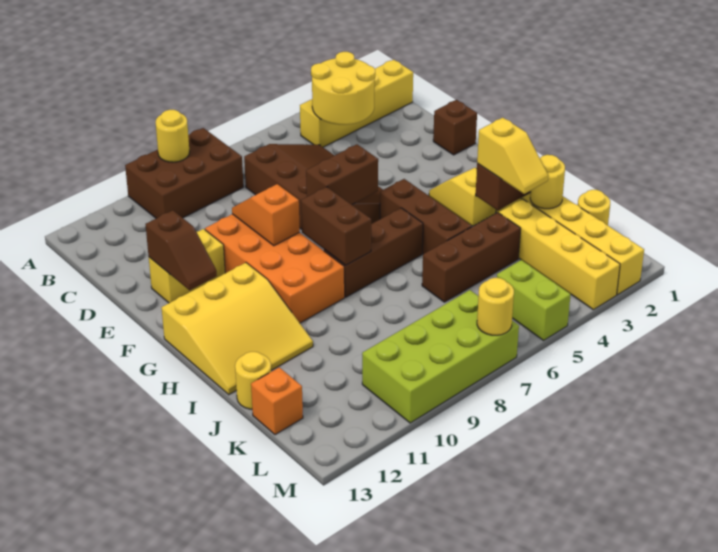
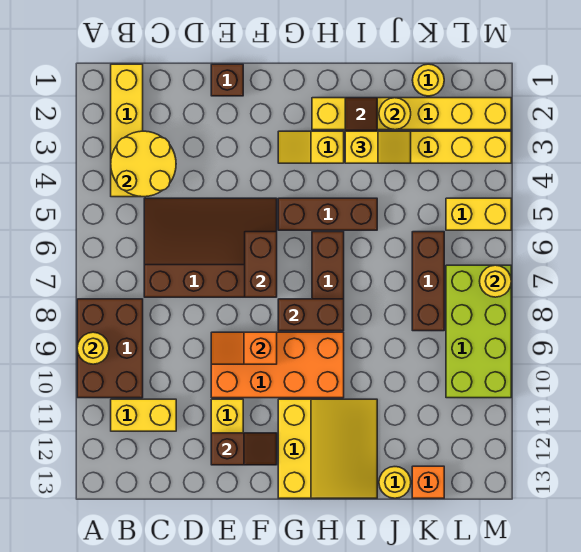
none -> yellow brick B11:C11 level 1
brown brick J4:J6 level 1 -> brown brick K6:K8 level 1
lime brick L5:M5 level 1 -> yellow brick L5:M5 level 1

